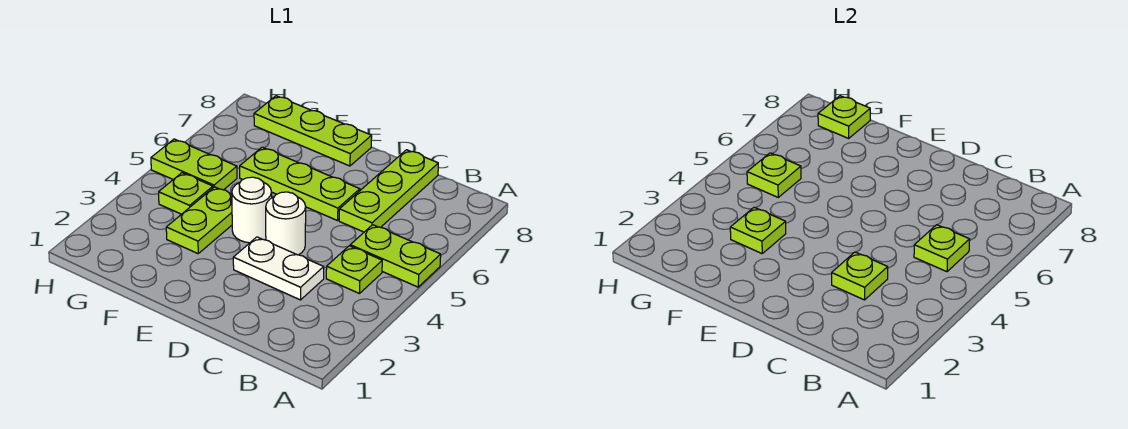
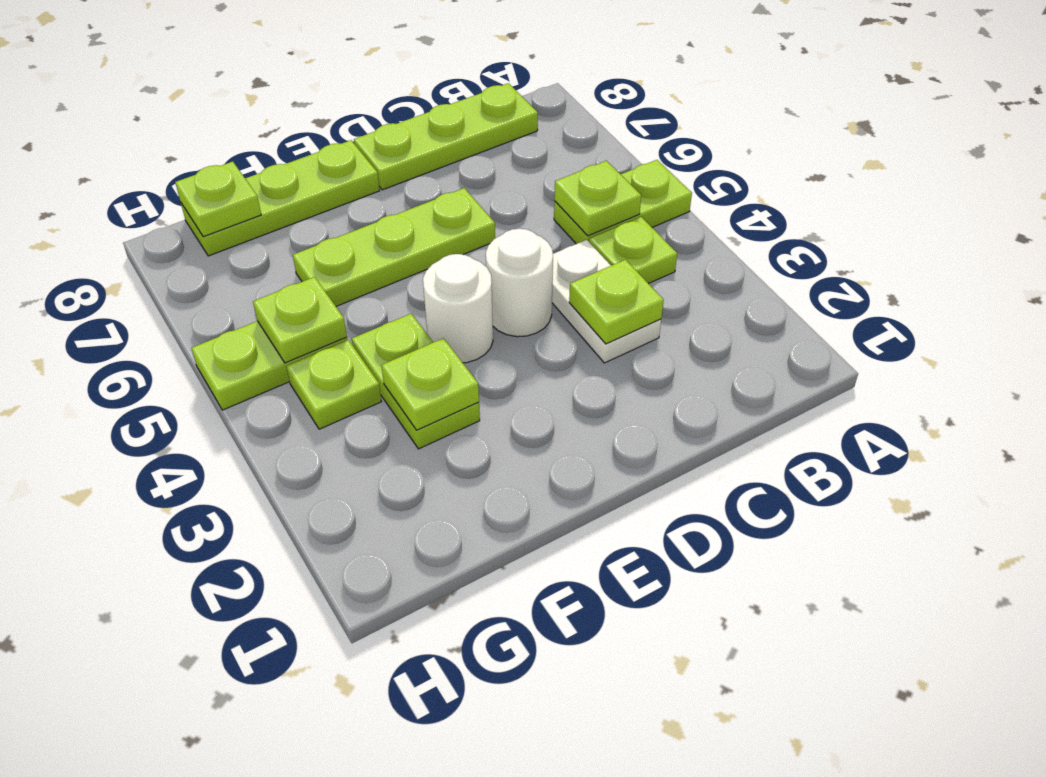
white plate C3:D3 level 1 -> white plate C3:C4 level 1
lime plate C6:C8 level 1 -> lime plate B8:D8 level 1

